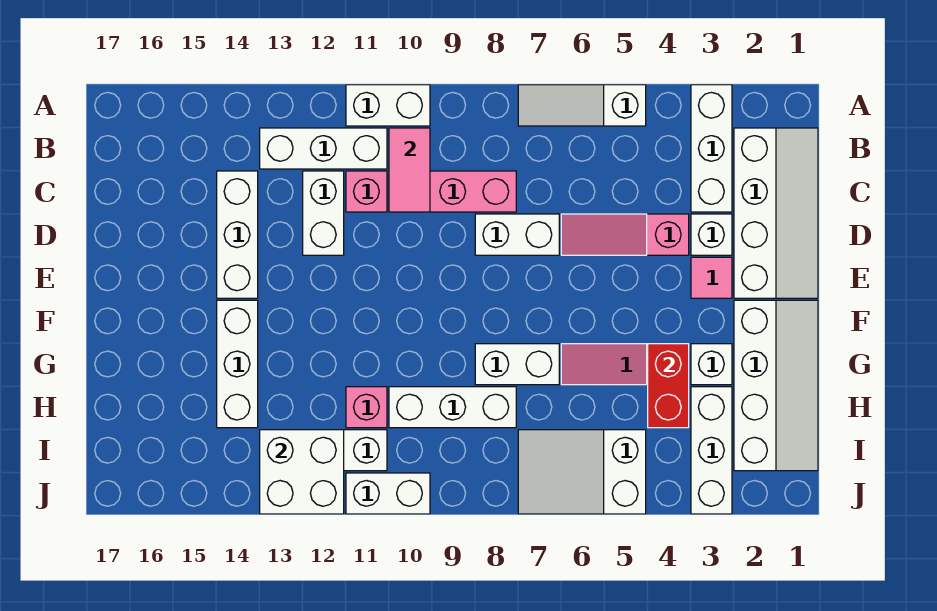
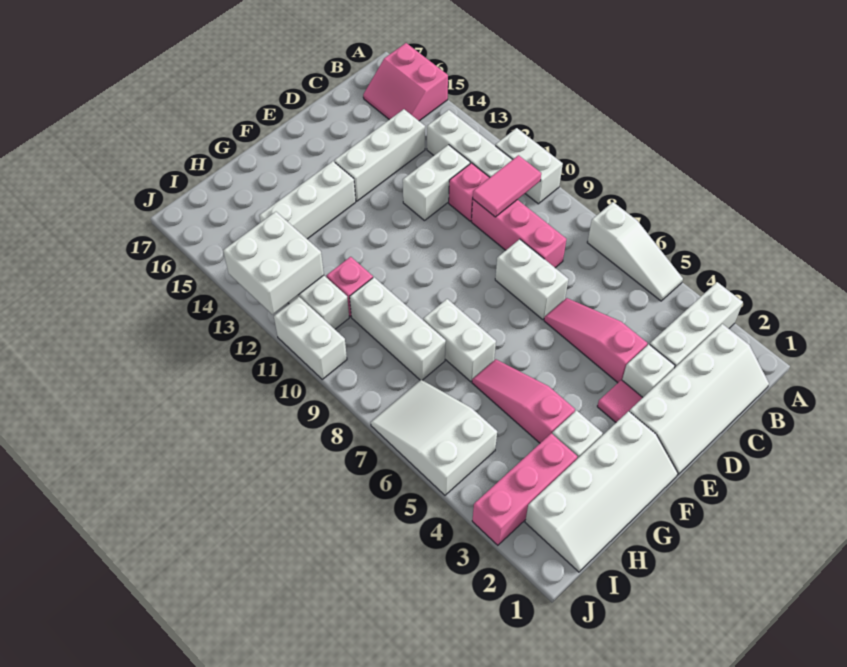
white slope A5:A7 level 1 top 5 -> white slope A5:A7 level 1 top 7
none -> pink slope A15:B16 level 1 top A
red brick G4:H4 level 2 -> none
white brick H3:J3 level 1 -> pink brick H3:J3 level 1

